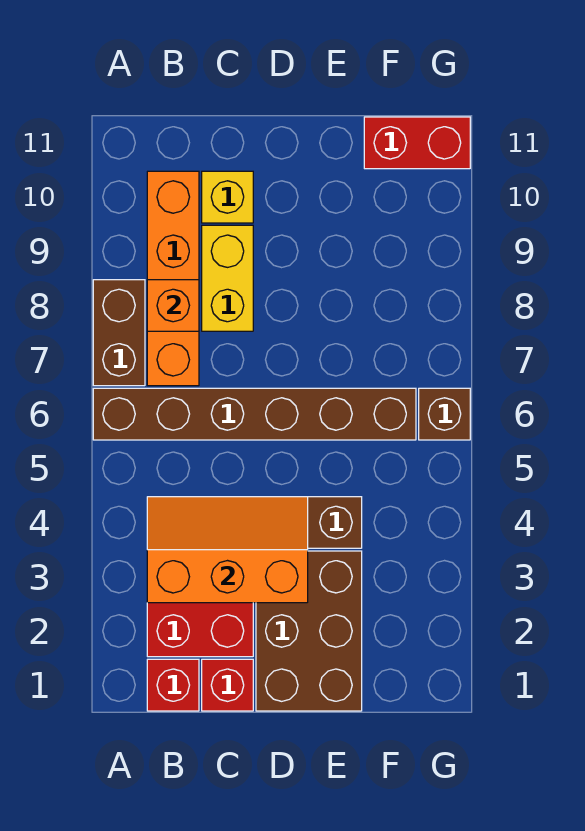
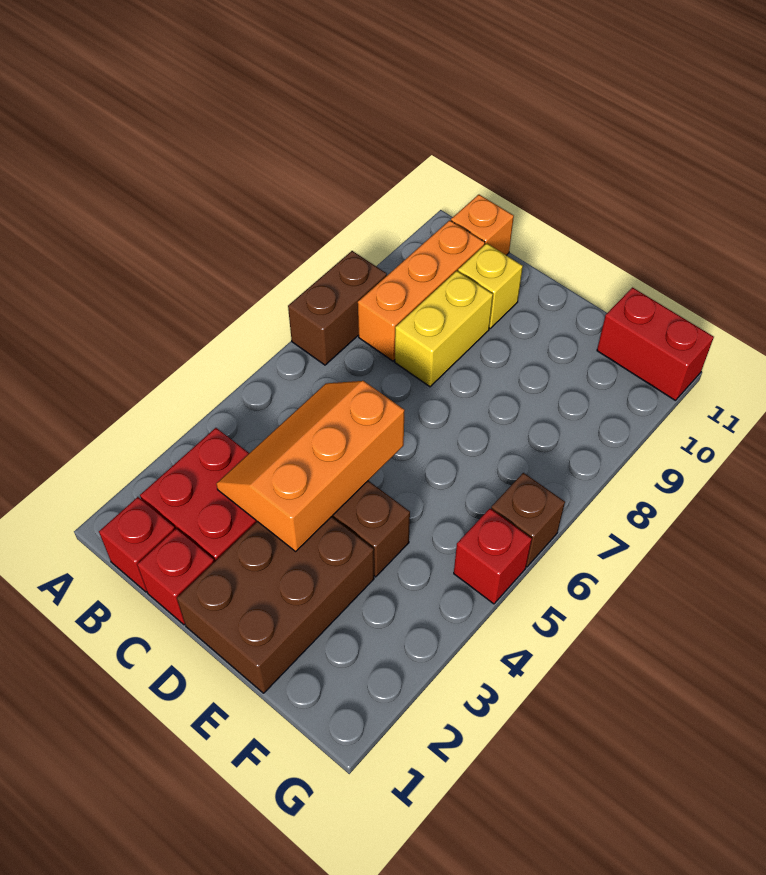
brown brick A6:F6 level 1 -> none
orange slope B3:D4 level 2 top 3 -> orange slope C3:D5 level 2 top D
orange brick B7:B10 level 1 -> orange brick B8:B10 level 1
orange brick B8 level 2 -> orange brick B11 level 1
none -> red brick G5 level 1

